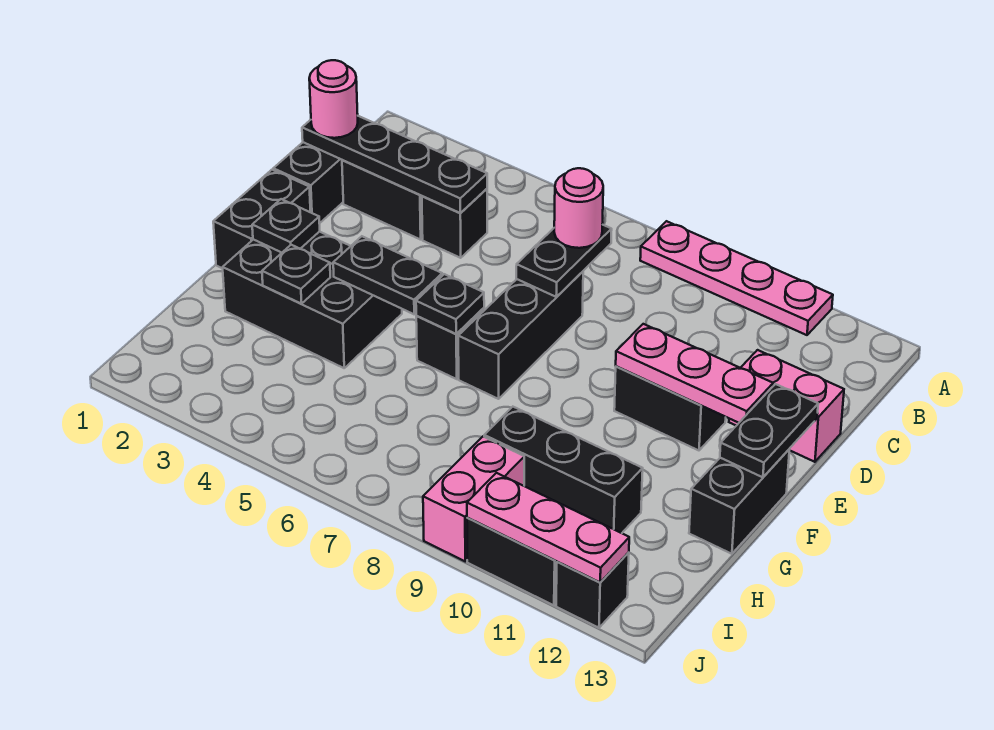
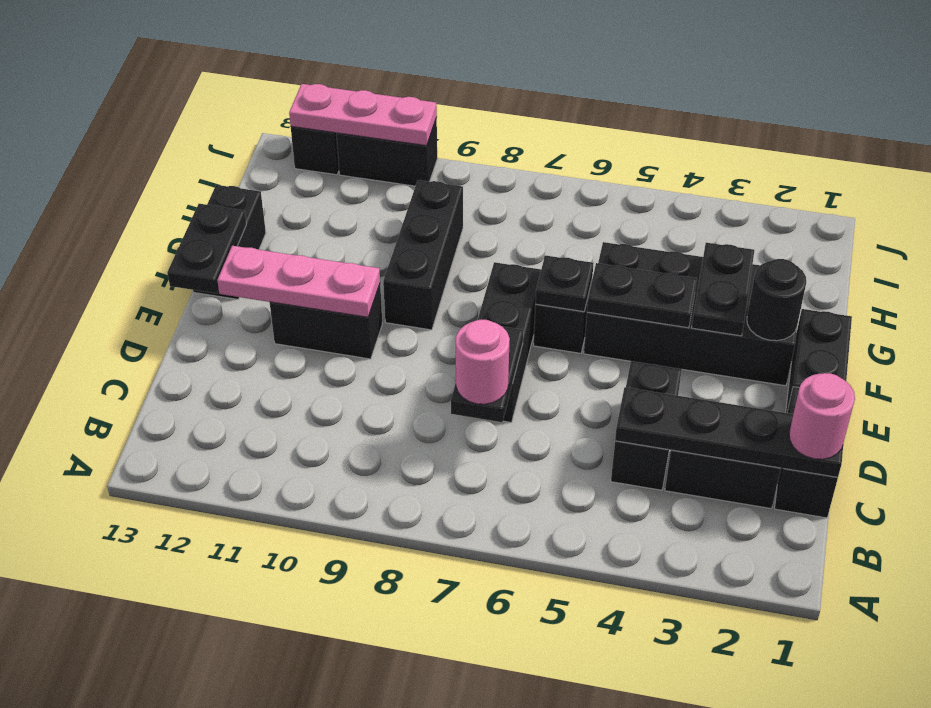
pink plate A8:A11 level 1 -> none
black brick C4 level 1 -> black brick C4:D4 level 1
pink brick D12:D13 level 1 -> none
black brick F2:G4 level 1 -> black brick F2:G5 level 1
black plate F2 level 2 -> black round brick F2 level 2
black plate G3 level 2 -> black plate F3:G3 level 2
black brick H9:H11 level 1 -> black brick F9:H9 level 1
pink brick I9:J9 level 1 -> none

